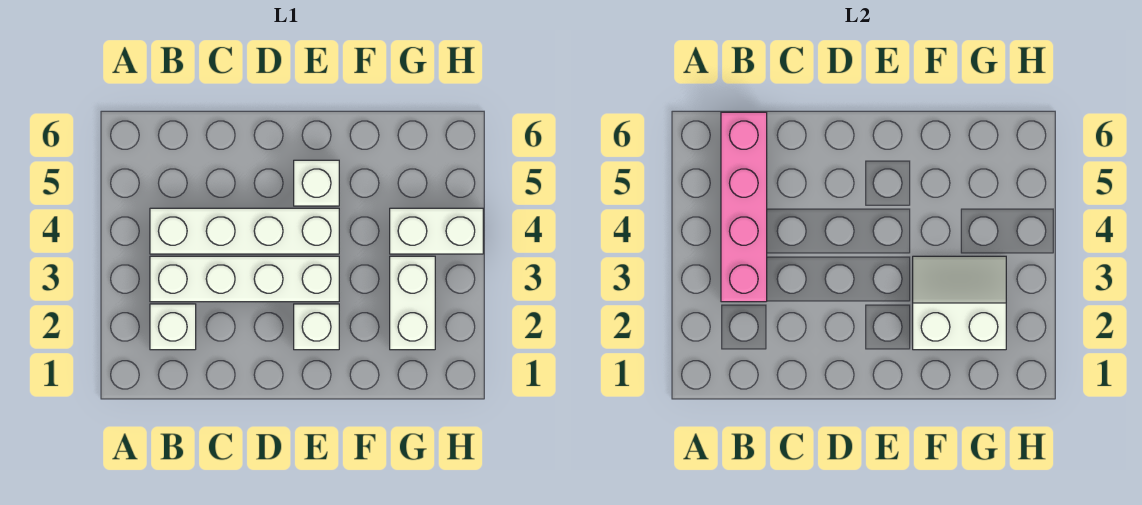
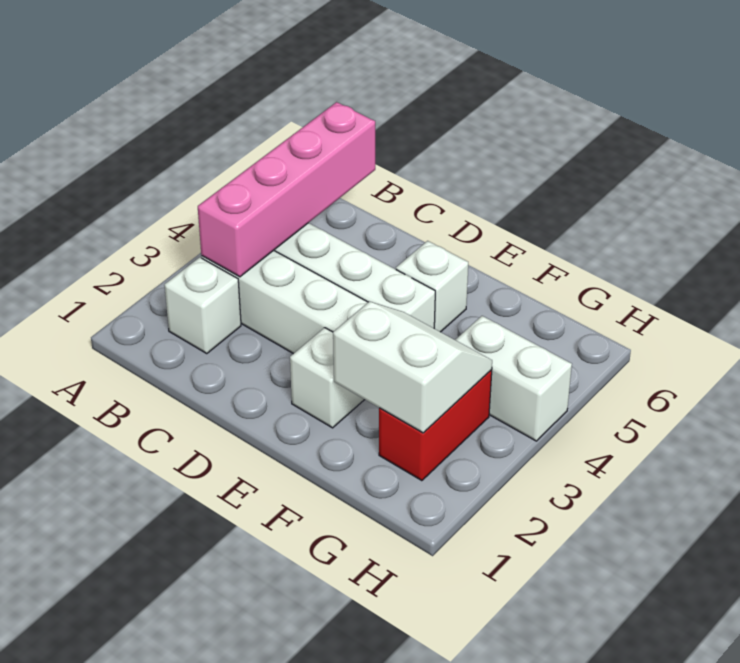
white brick G2:G3 level 1 -> red brick G2:G3 level 1

